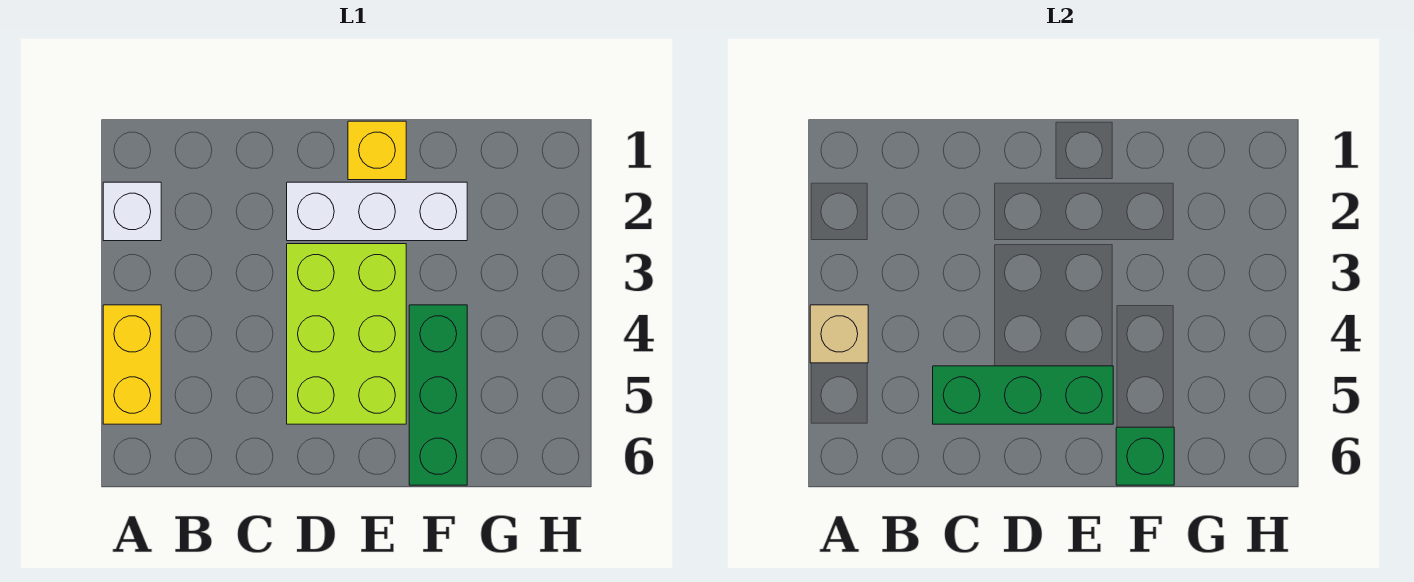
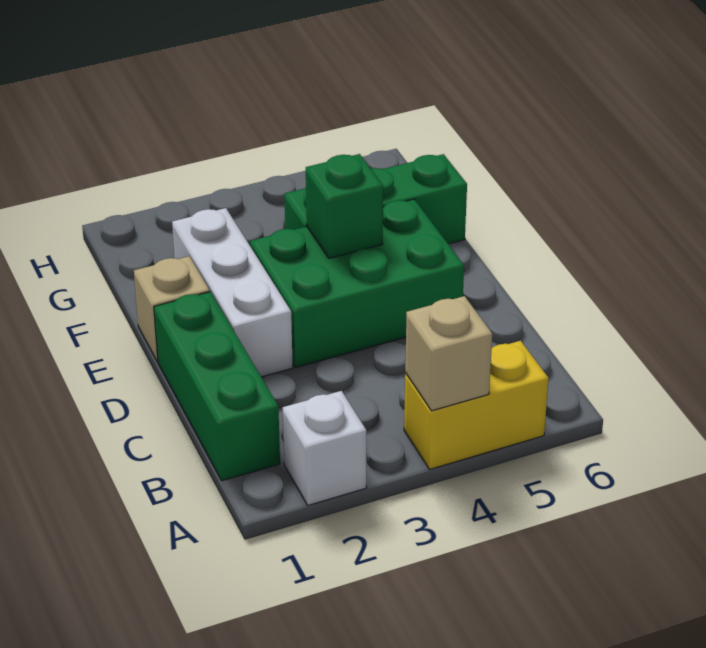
green brick C5:E5 level 2 -> green brick B1:D1 level 1
lime brick D3:E5 level 1 -> green brick D3:E5 level 1
yellow brick E1 level 1 -> tan brick E1 level 1
green brick F6 level 2 -> green brick E4 level 2

